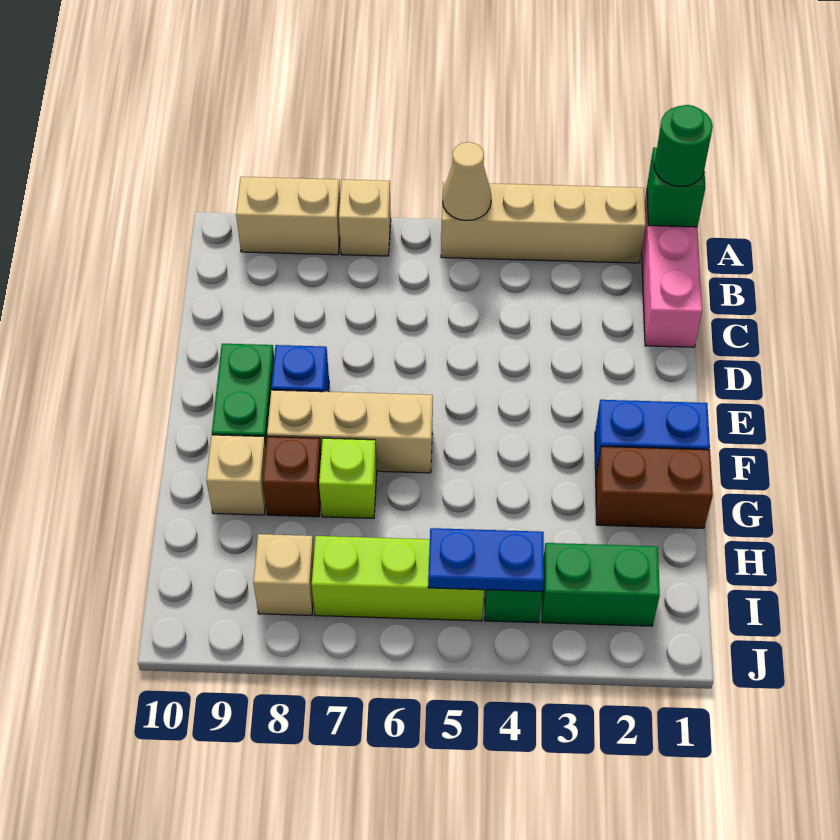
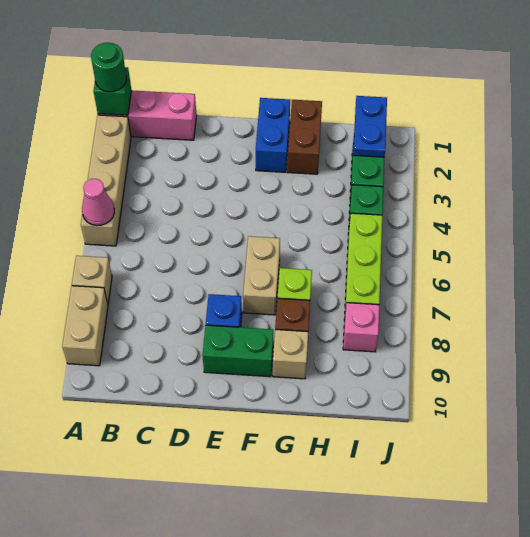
tan cone A5 level 2 -> pink cone A5 level 2
tan brick F6:F8 level 1 -> tan brick F6:F7 level 1
blue plate I4:I5 level 2 -> blue plate I1:I2 level 2
tan brick I8 level 1 -> pink brick I8 level 1

